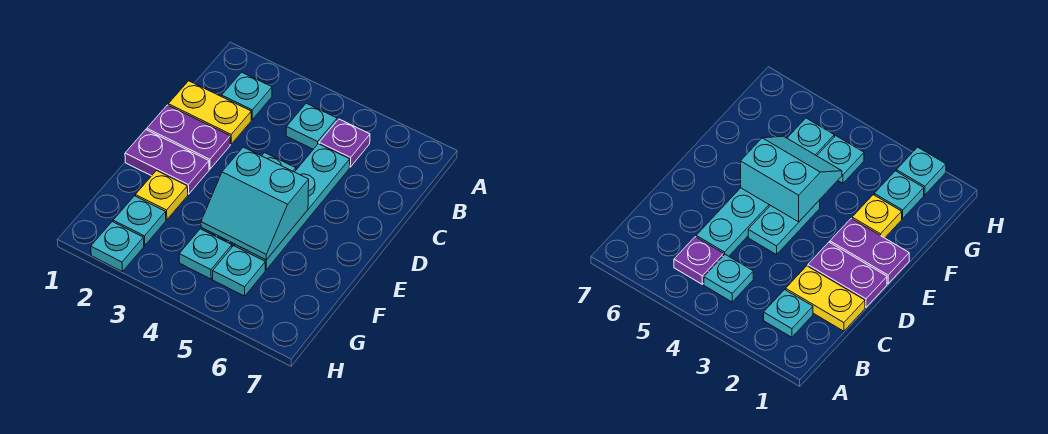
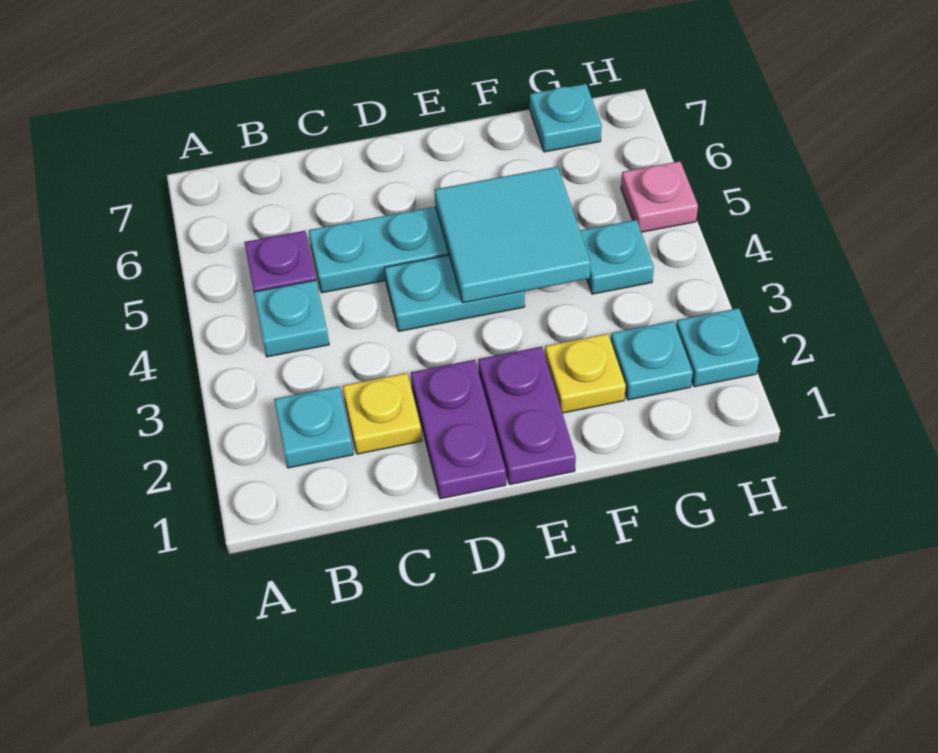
yellow plate C1:C2 level 1 -> yellow plate C2 level 1
cyan slope E4:F5 level 2 top E -> cyan tile E4:F5 level 2
cyan plate G5 level 1 -> cyan plate G7 level 1
none -> pink plate H5 level 1

